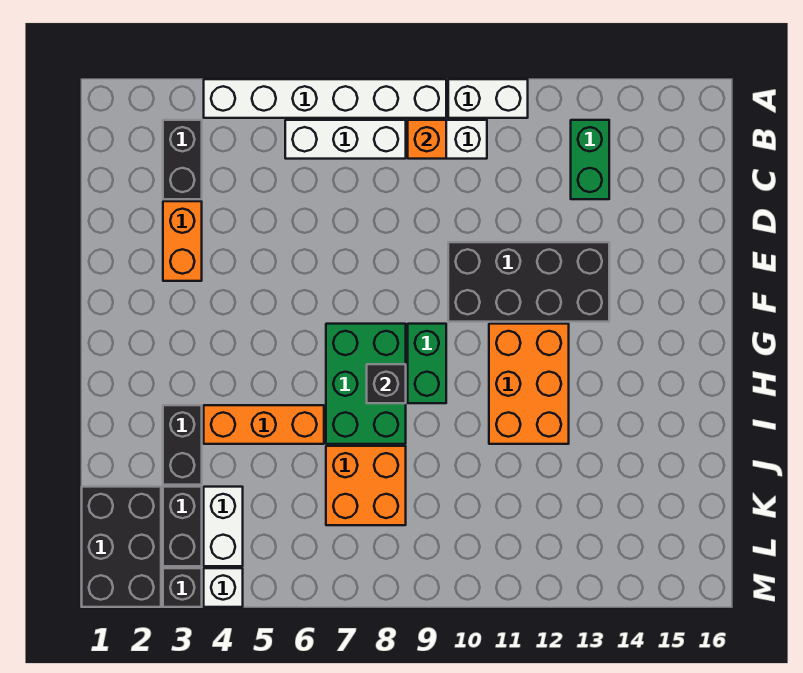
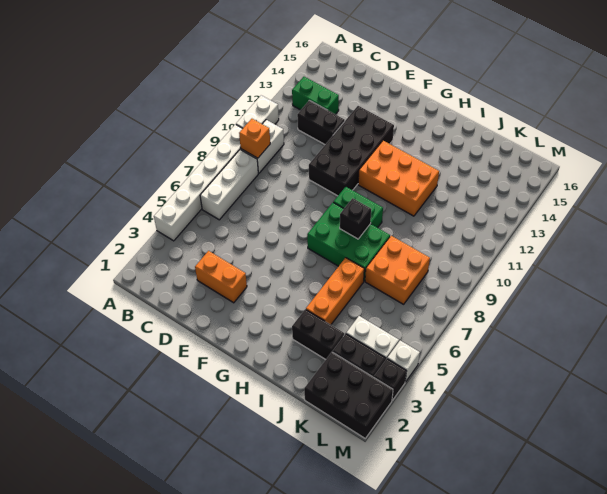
black brick B3:C3 level 1 -> black brick C12:D12 level 1

